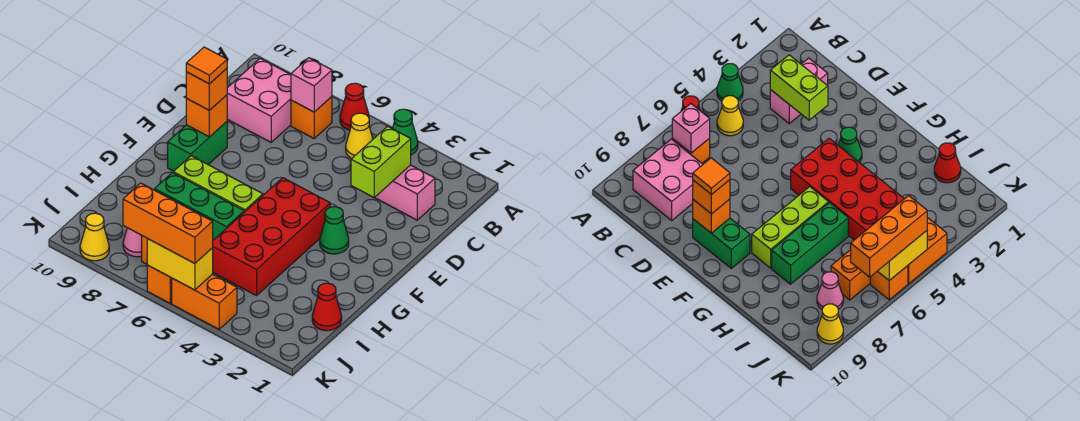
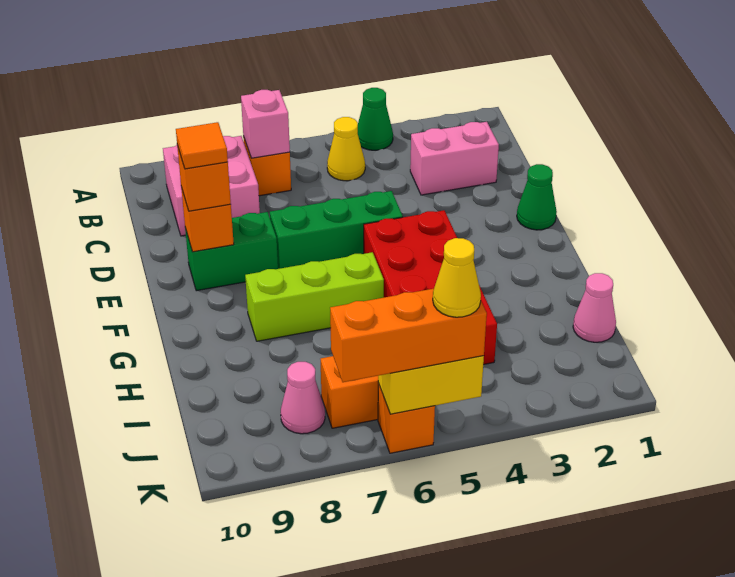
red cone A6 level 1 -> none
lime brick C3:D3 level 2 -> none
green brick E9:F9 level 1 -> green brick E8:E9 level 1
green cone F3 level 1 -> green cone E1 level 1
green brick H6:H8 level 1 -> green brick E5:E7 level 1
red cone I1 level 1 -> pink cone I1 level 1
orange brick K4:K5 level 1 -> none
yellow cone K9 level 1 -> yellow cone K5 level 4

